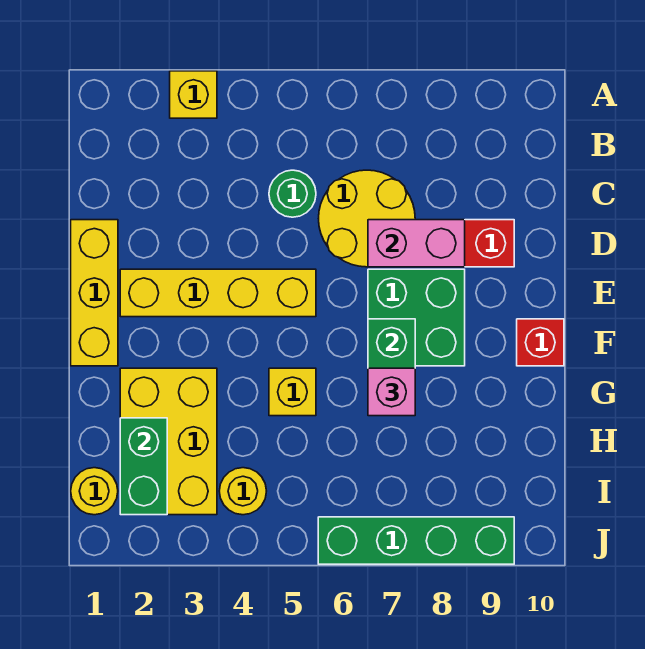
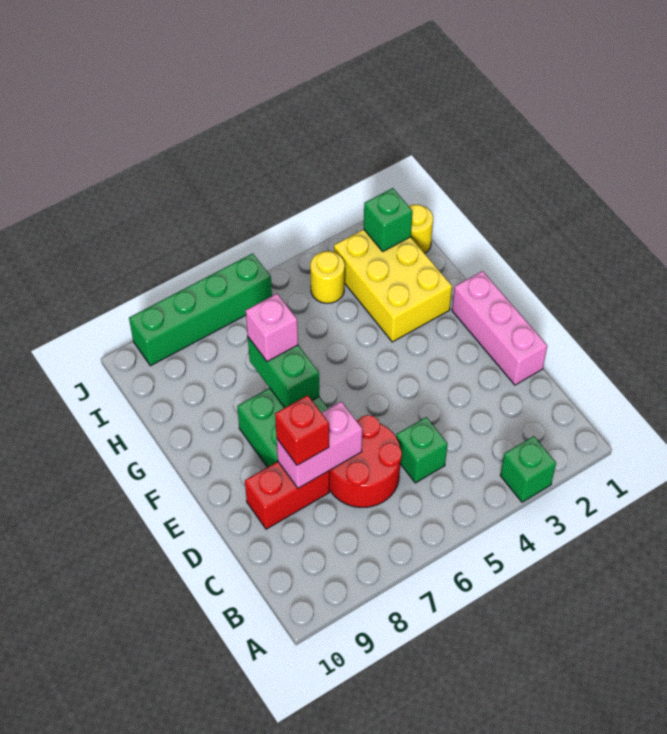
yellow brick A3 level 1 -> green brick A3 level 1
green round brick C5 level 1 -> green brick C5 level 1
yellow round brick C6:D7 level 1 -> red round brick C6:D7 level 1
yellow brick D1:F1 level 1 -> pink brick D1:F1 level 1
yellow brick E2:E5 level 1 -> none
red brick F10 level 1 -> red brick D8 level 3
yellow brick G5 level 1 -> none
green brick H2:I2 level 2 -> green brick I2 level 2

